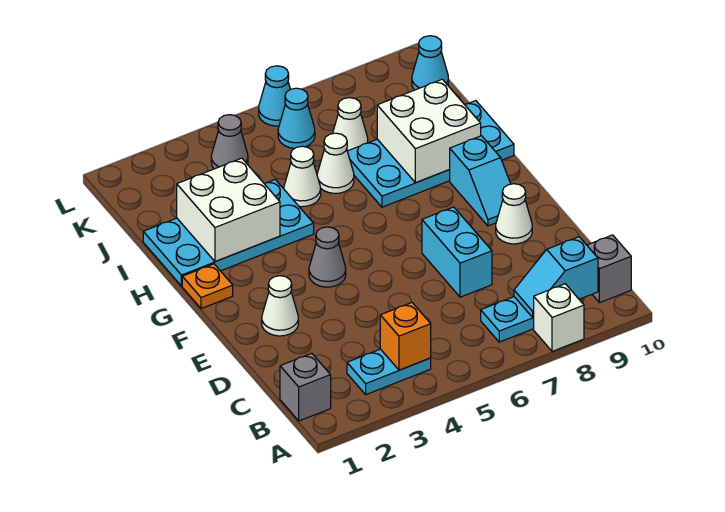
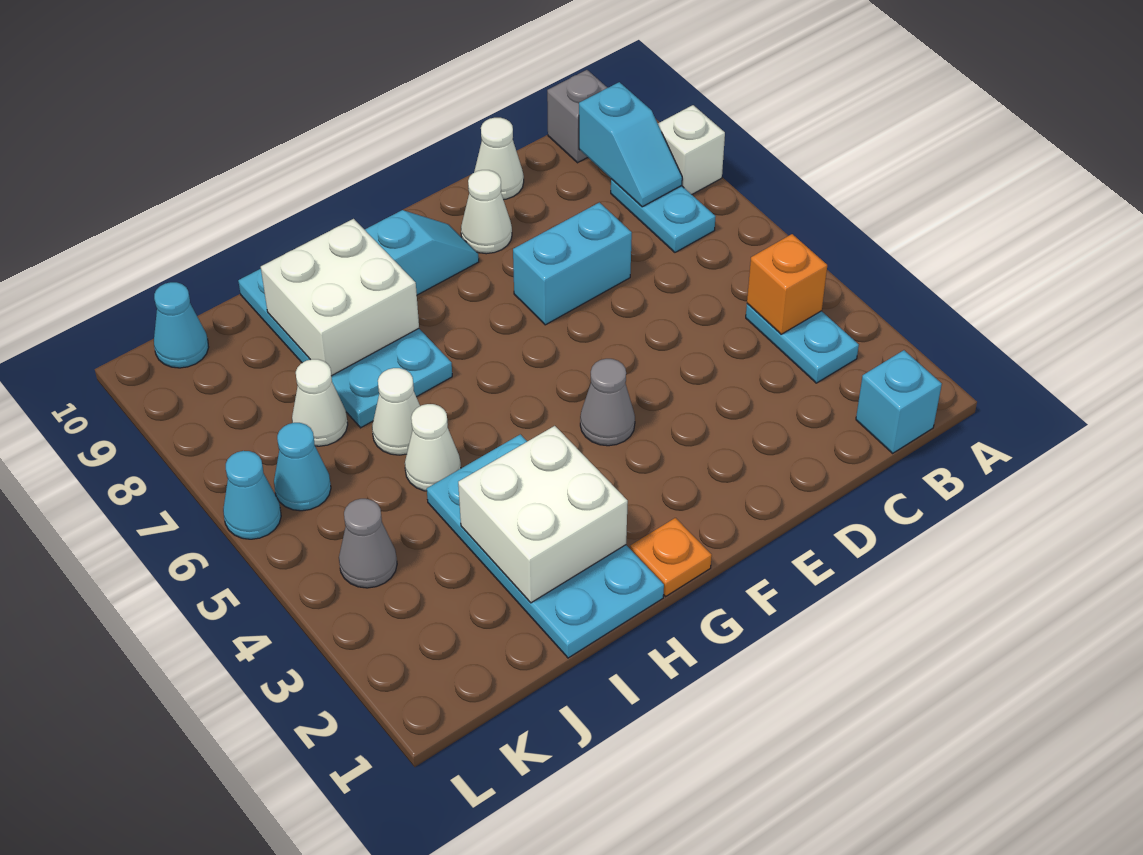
grey brick B1 level 1 -> cyan brick B1 level 1
white cone E2 level 1 -> white cone D10 level 1

